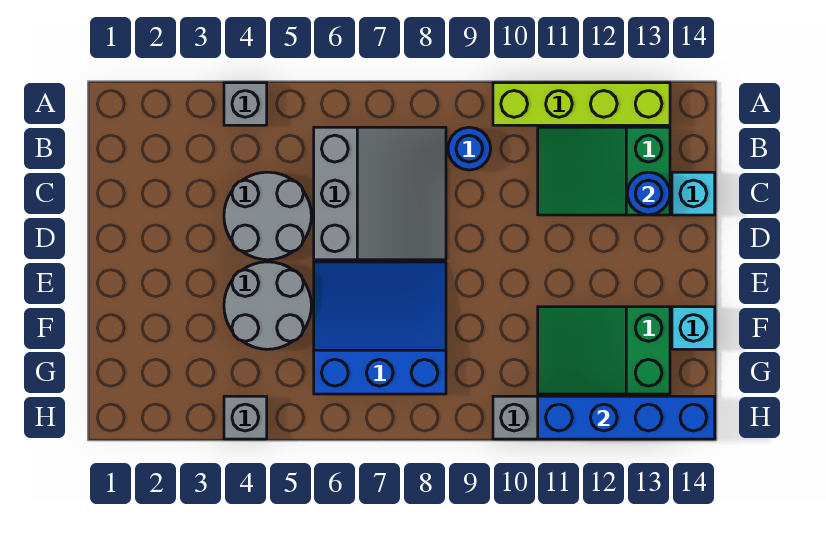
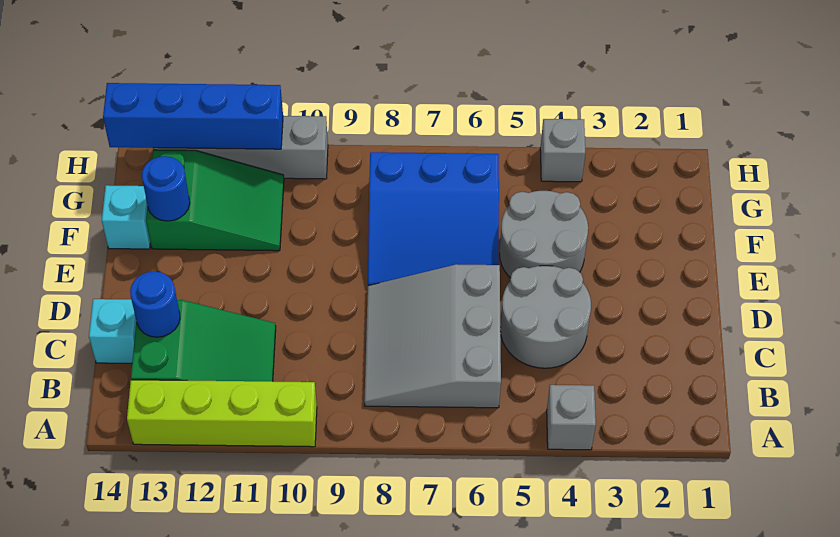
blue round brick B9 level 1 -> blue round brick F13 level 2

